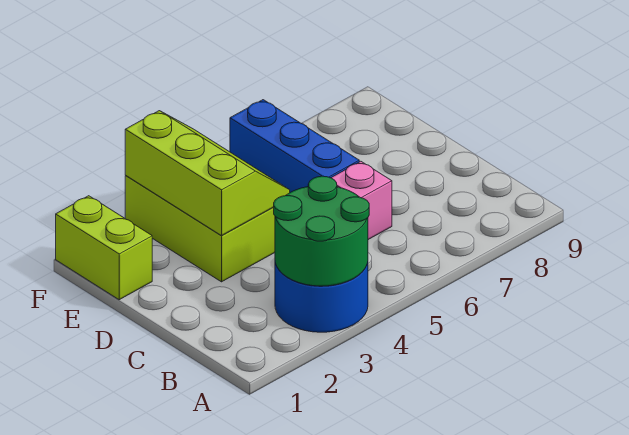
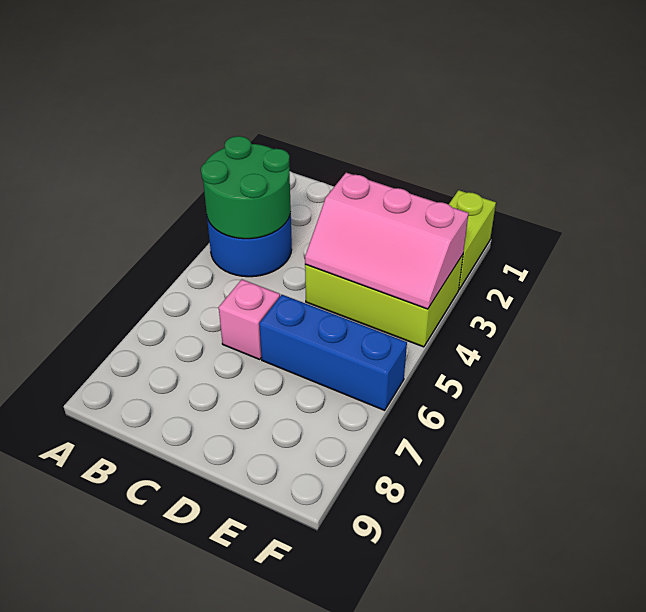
lime slope D3:F4 level 2 top 3 -> pink slope D3:F4 level 2 top 3
lime brick E1:F1 level 1 -> lime brick F1:F2 level 1

